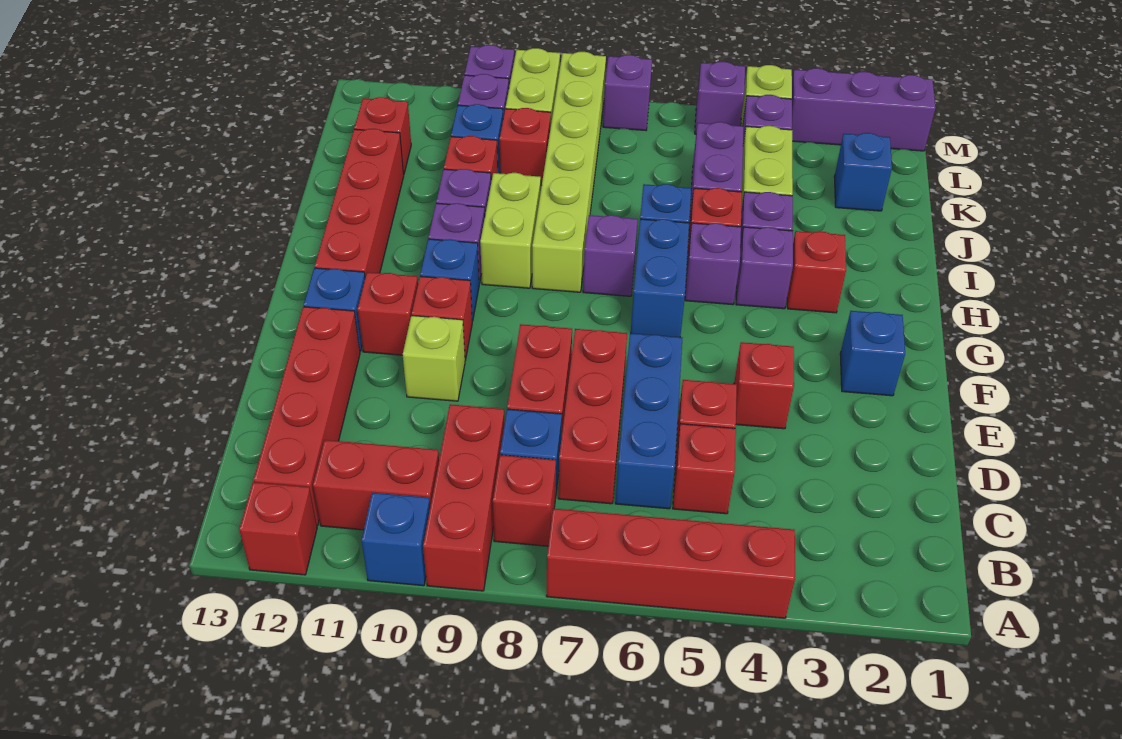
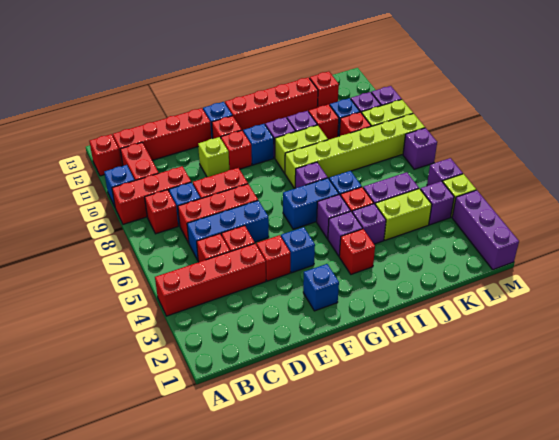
red brick A4:A7 level 1 -> red brick A4:D4 level 1
blue brick K2 level 1 -> blue brick F4 level 1

